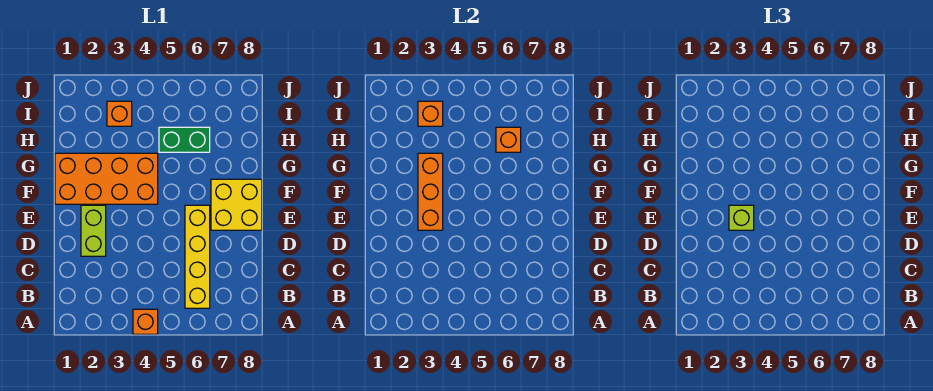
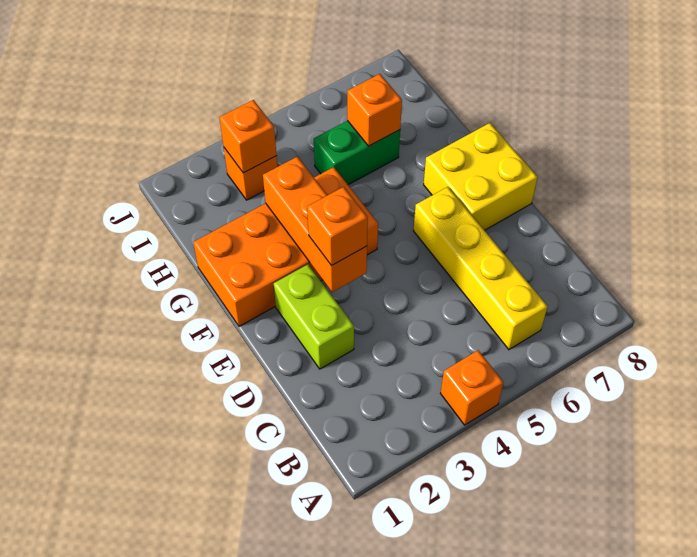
lime brick E3 level 3 -> orange brick E3 level 3

